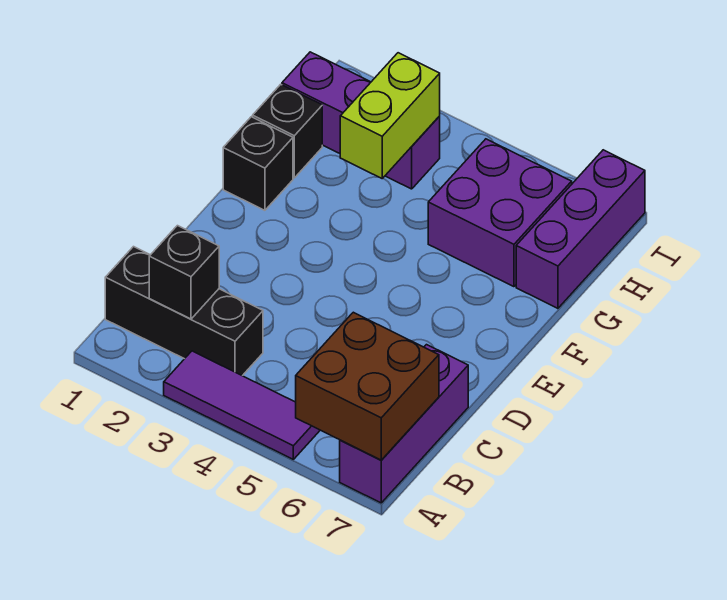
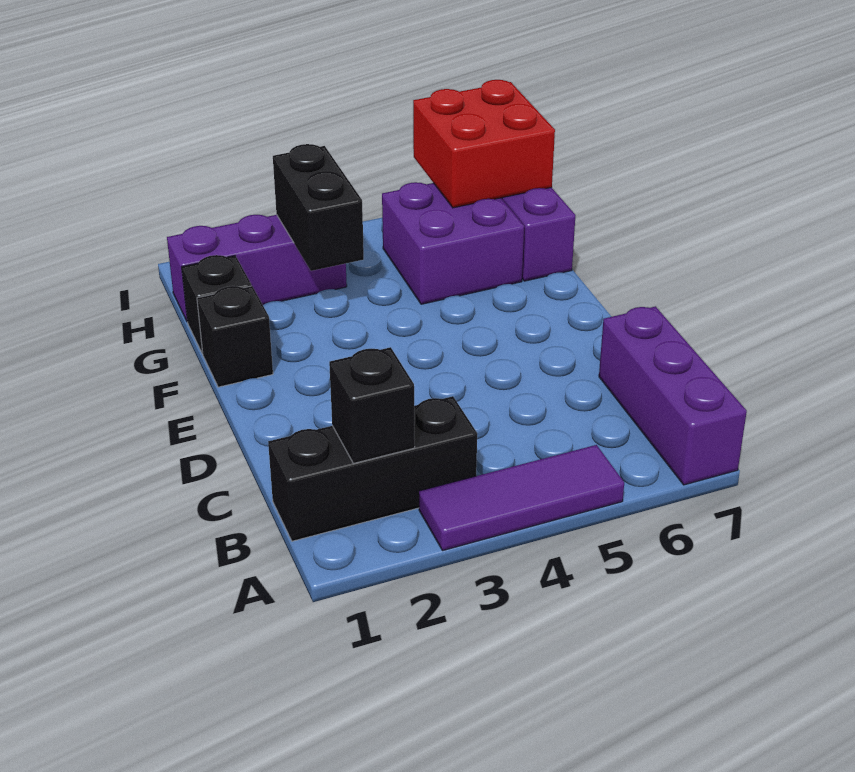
brown brick A6:B7 level 2 -> none
lime brick G3:H3 level 2 -> black brick G3:H3 level 2
none -> red brick H6:I7 level 2

